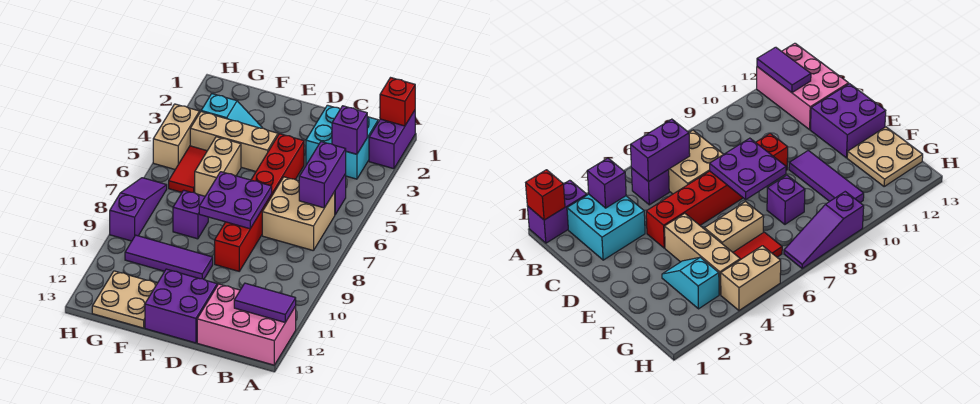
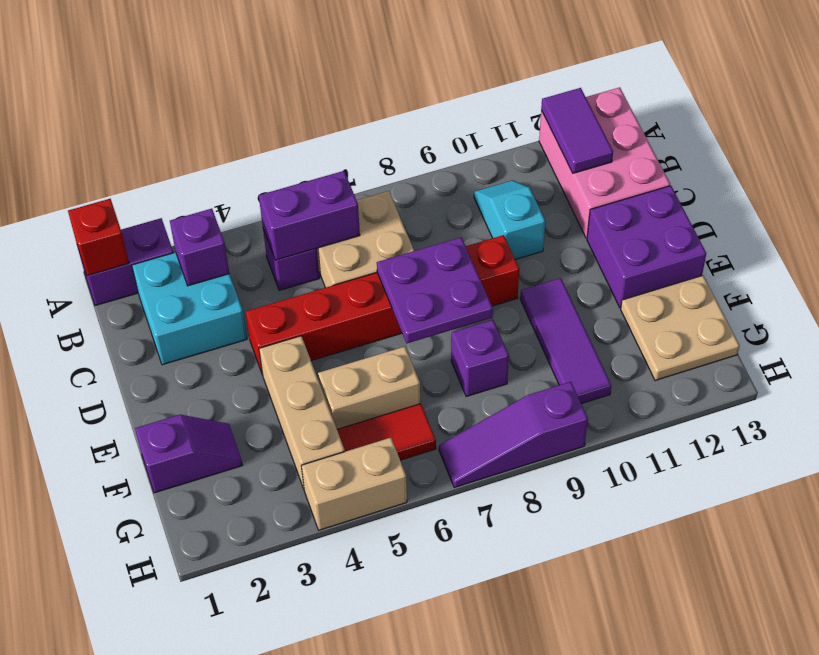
none -> purple slope F1:F2 level 1 top 1
cyan slope F3:G3 level 1 top G -> cyan slope B10:C10 level 1 top C

